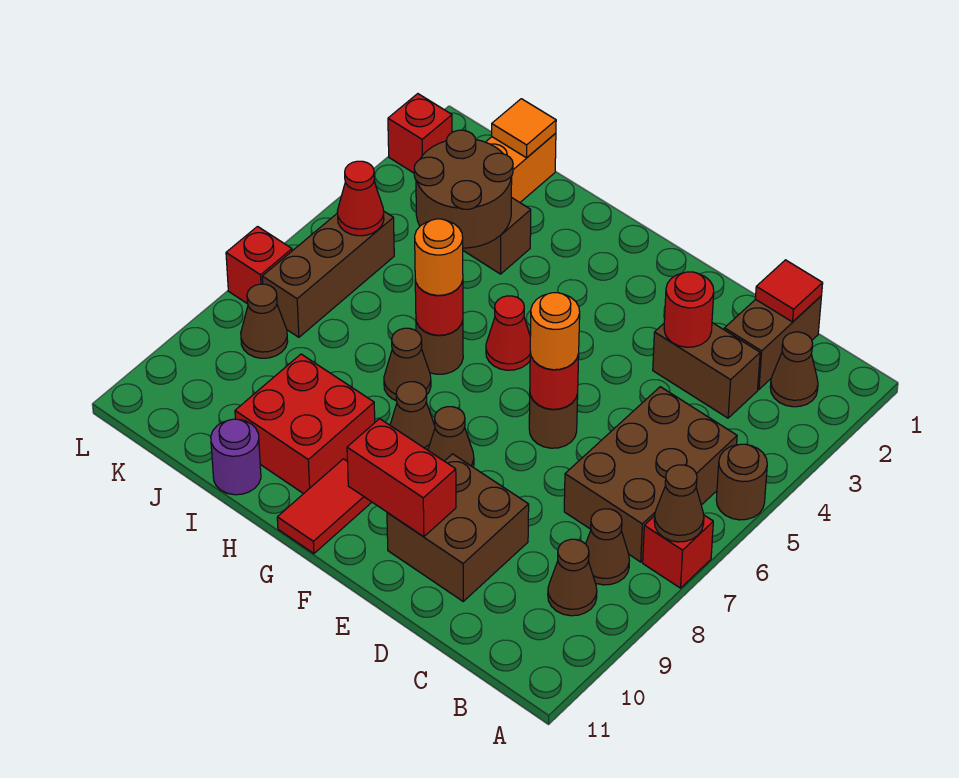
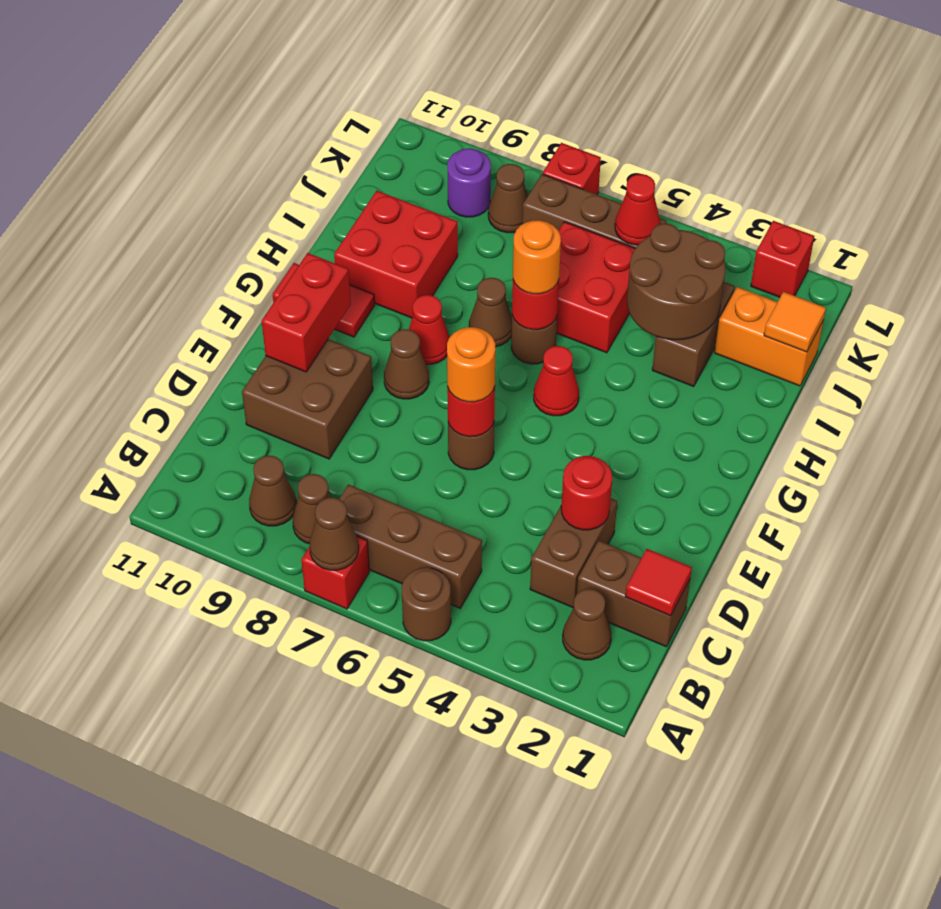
brown brick B5:C7 level 1 -> brown brick B5:B7 level 1
brown cone G8 level 1 -> red cone G8 level 1
none -> red brick I5:J6 level 1
purple round brick I11 level 1 -> purple round brick K9 level 1

